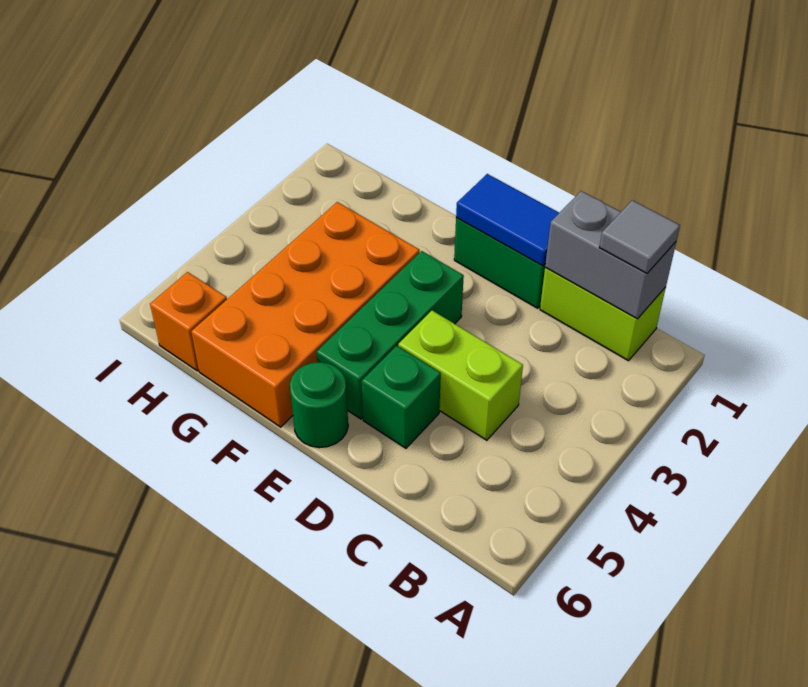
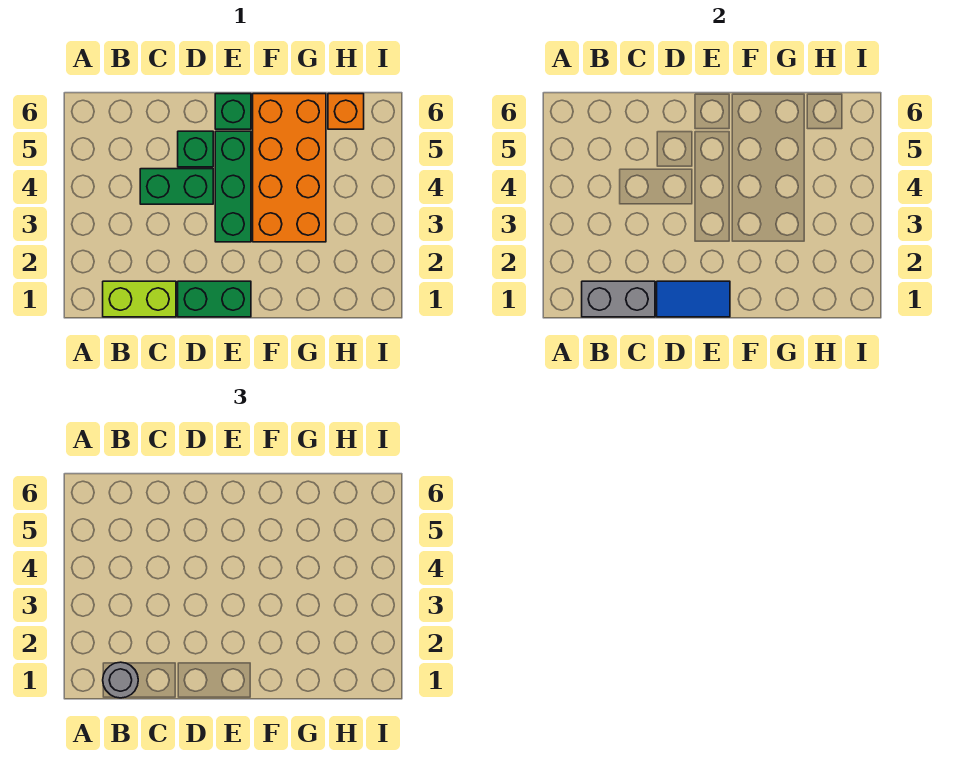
grey tile B1 level 3 -> grey round brick B1 level 3
lime brick C4:D4 level 1 -> green brick C4:D4 level 1
green round brick E6 level 1 -> green brick E6 level 1

